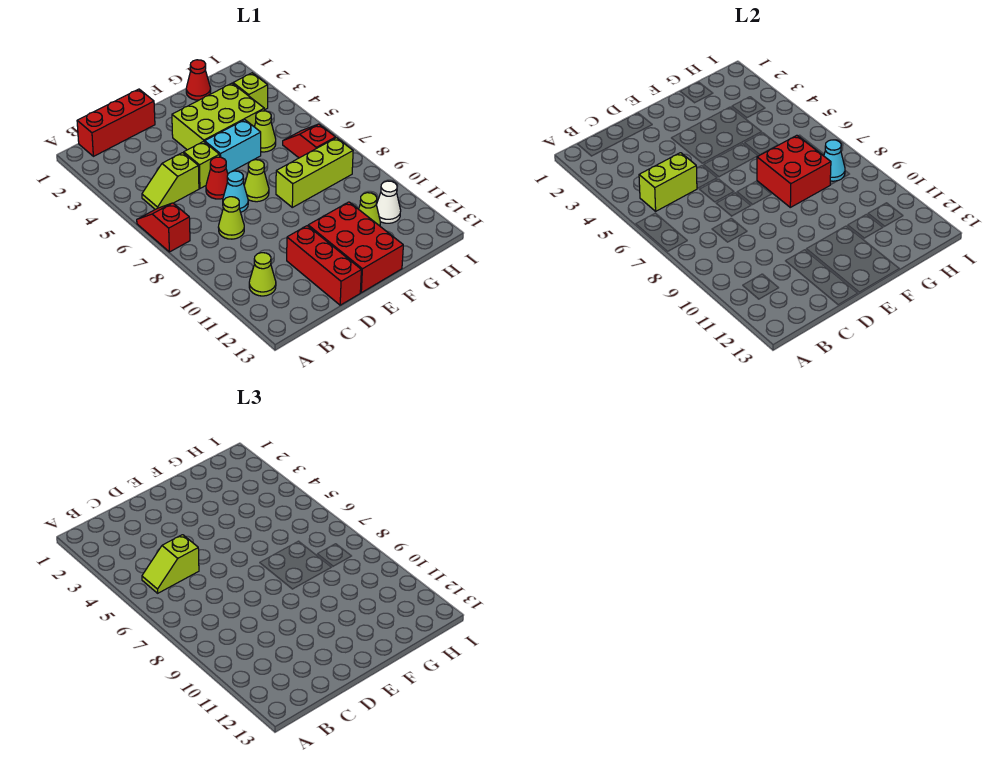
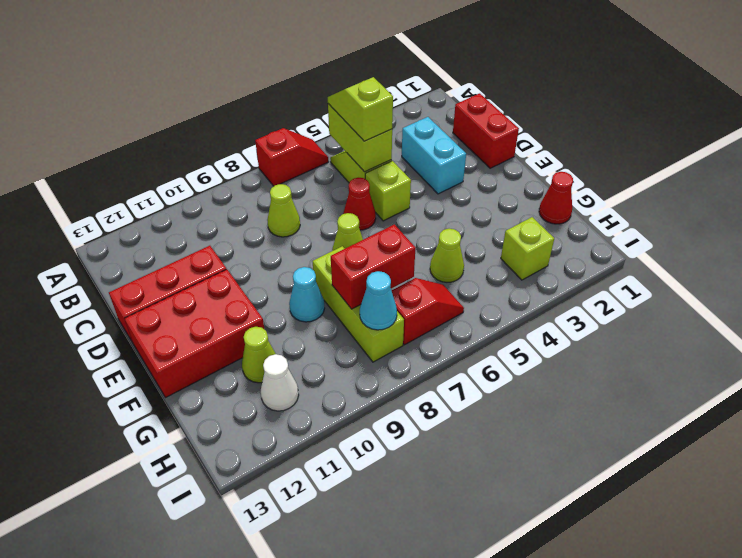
red brick B1:D1 level 1 -> red brick C1:D1 level 1
lime cone B11 level 1 -> none
cyan cone D7 level 1 -> cyan cone F9 level 1
lime brick E3:G4 level 1 -> none
cyan brick E5:F5 level 1 -> cyan brick C3:D3 level 1
red brick F7:G8 level 2 -> red brick G7:G8 level 2

